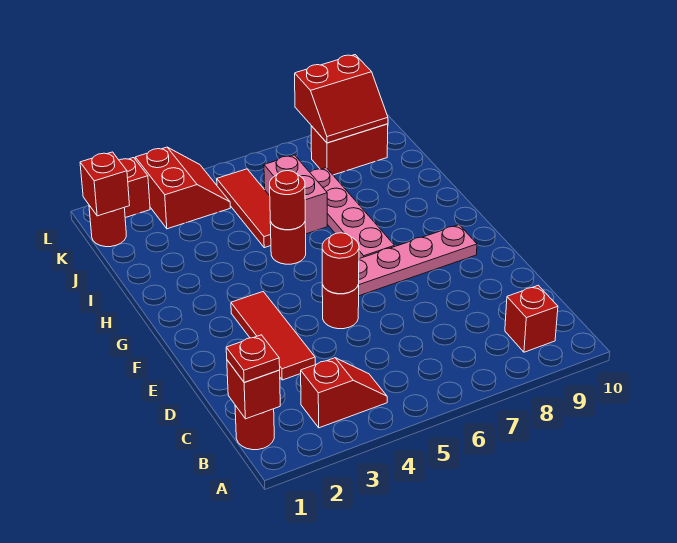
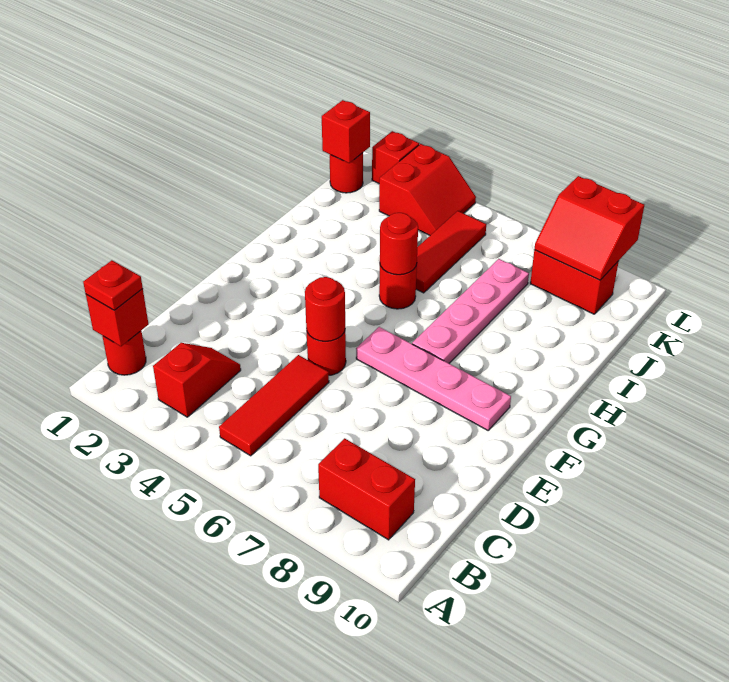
red slope B3:B4 level 1 top 3 -> red slope B3:C3 level 1 top B
red brick B9 level 1 -> red brick B8:B9 level 1
red tile D3:F3 level 1 -> red tile B5:D5 level 1
pink brick I6:J6 level 1 -> none

